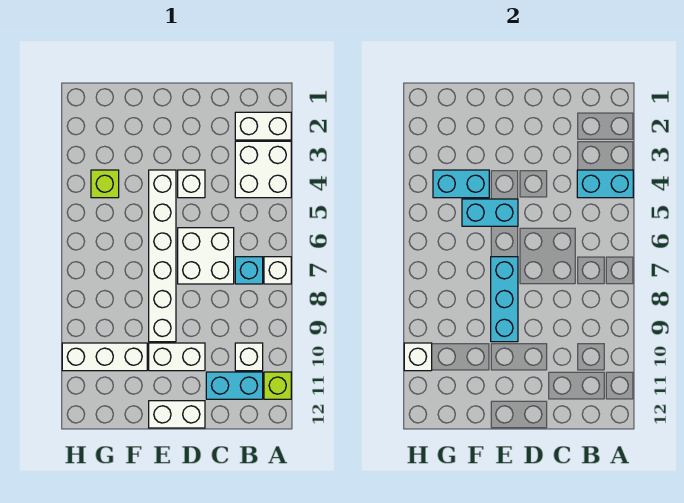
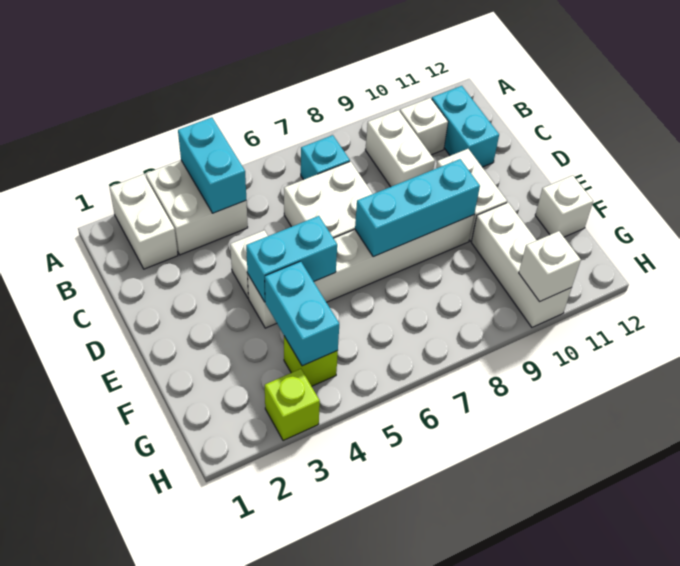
white brick A7 level 1 -> white brick F12 level 1
lime brick A11 level 1 -> lime brick H3 level 1
white brick D12:E12 level 1 -> white brick B9:C9 level 1
cyan brick E5:F5 level 2 -> cyan brick E4:E5 level 2

